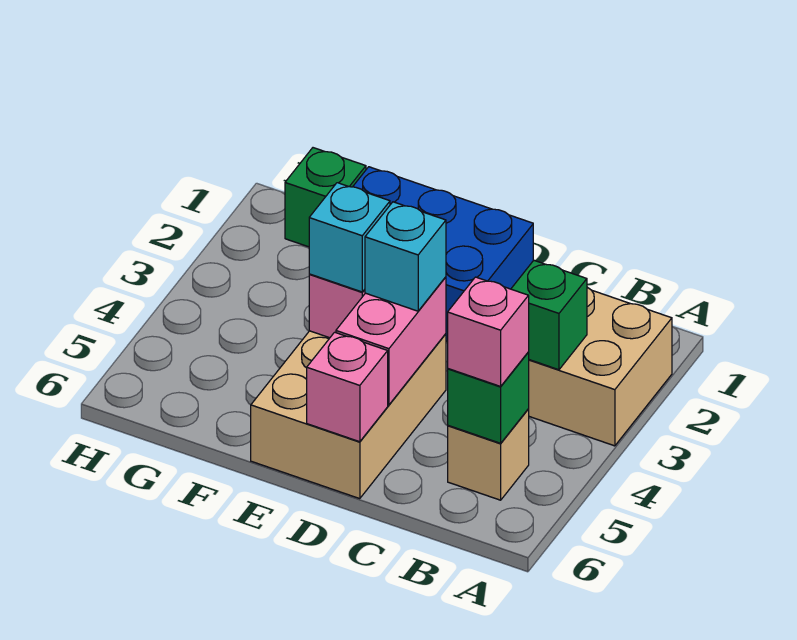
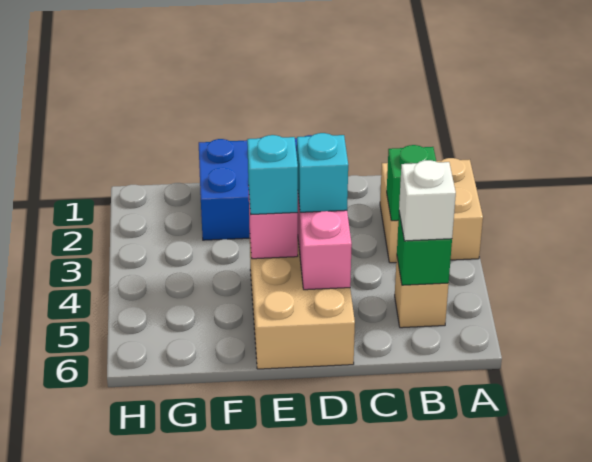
pink brick B5 level 3 -> white brick B5 level 3
pink brick D6 level 2 -> none
green brick G1 level 1 -> none

